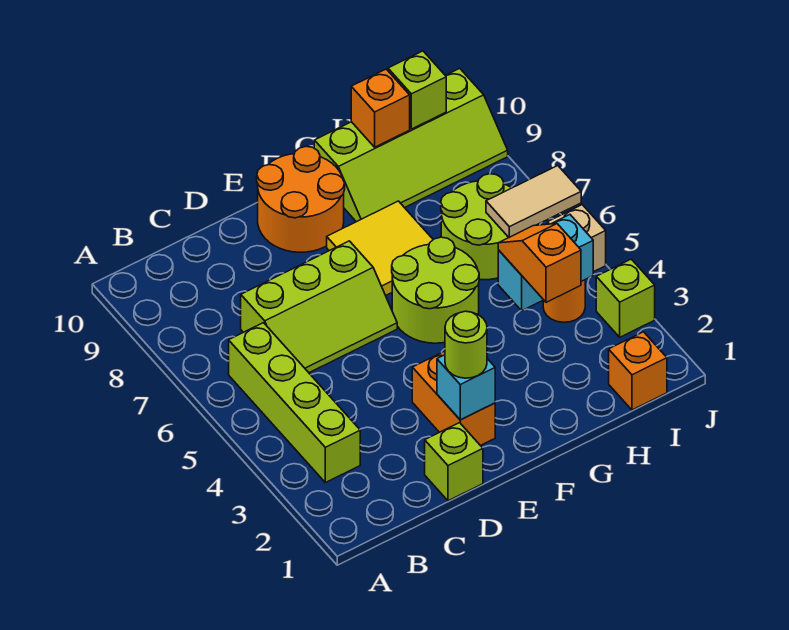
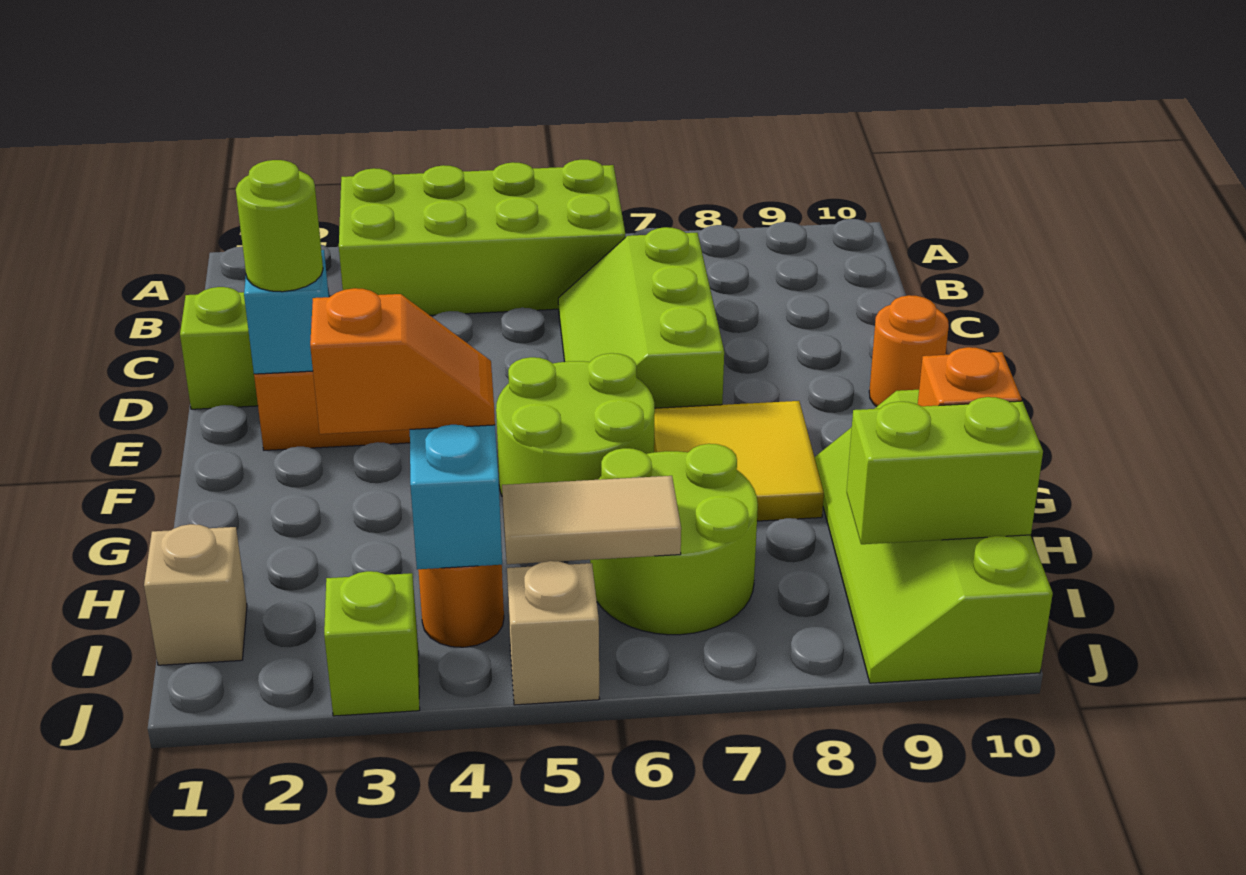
lime brick B3:B6 level 1 -> lime brick A3:B6 level 1
orange round brick E9:F10 level 1 -> orange round brick E10 level 1
orange brick I1 level 1 -> tan brick I1 level 1
tan tile I6:J6 level 2 -> tan tile I5:I6 level 2
lime brick I10 level 2 -> lime brick I9:I10 level 2

